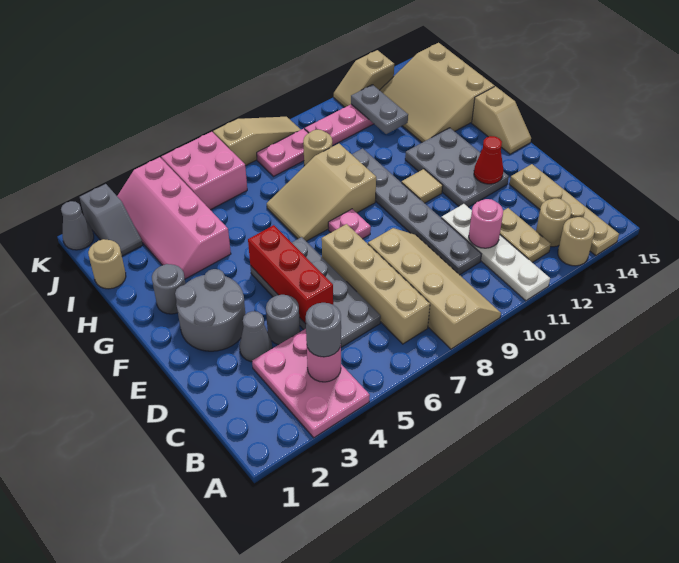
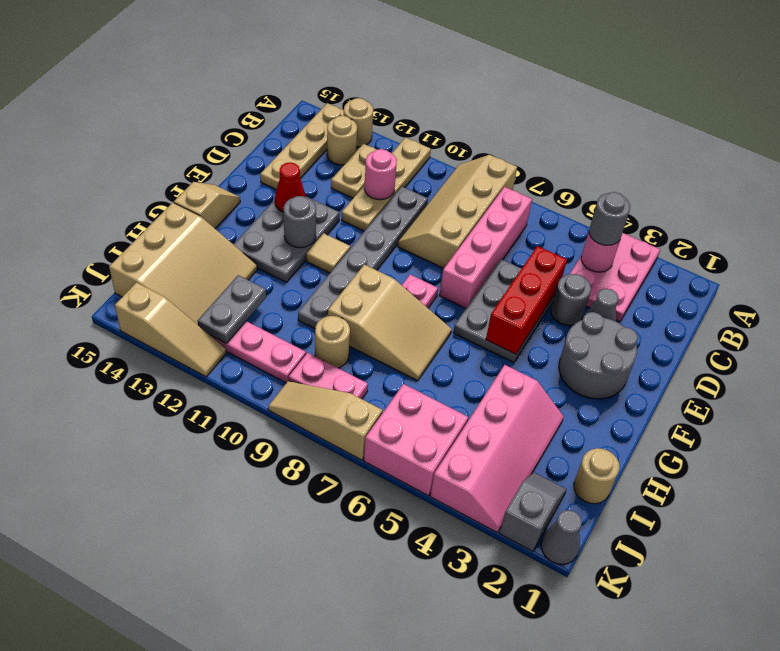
white plate A11:D11 level 1 -> tan plate A11:D11 level 1
tan brick B7:E7 level 1 -> pink brick B7:E7 level 1
grey plate C5:F6 level 1 -> grey plate D5:F6 level 1
grey round brick G2 level 1 -> grey round brick F12 level 2
tan slope K12:K13 level 1 top 13 -> tan slope K12:K14 level 1 top 14

